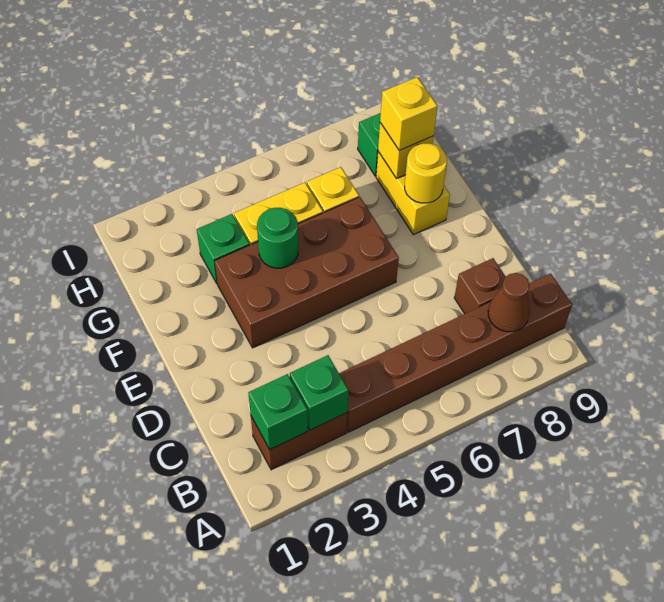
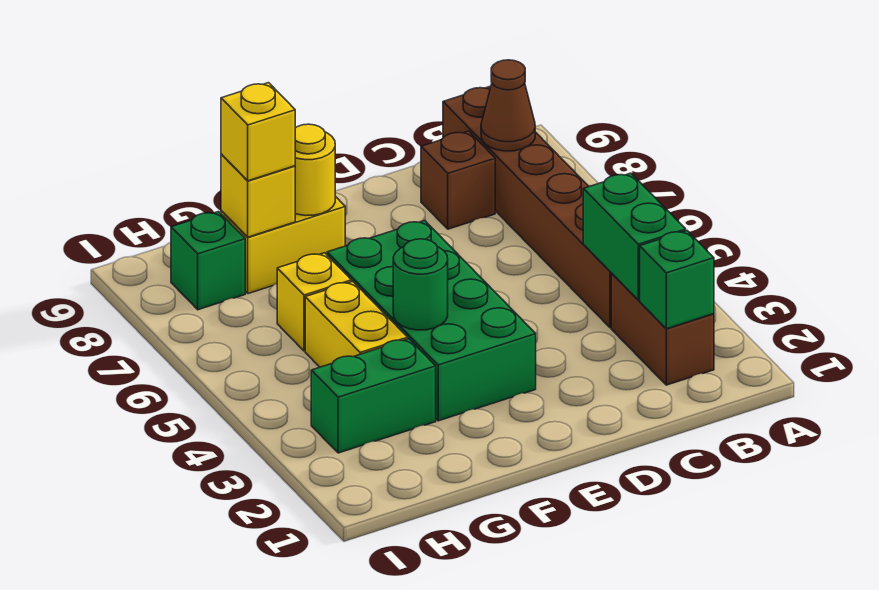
green brick B3 level 2 -> green brick B3:B4 level 2
brown brick E3:F6 level 1 -> green brick E3:F6 level 1
green brick G3 level 1 -> green brick G3:H3 level 1

